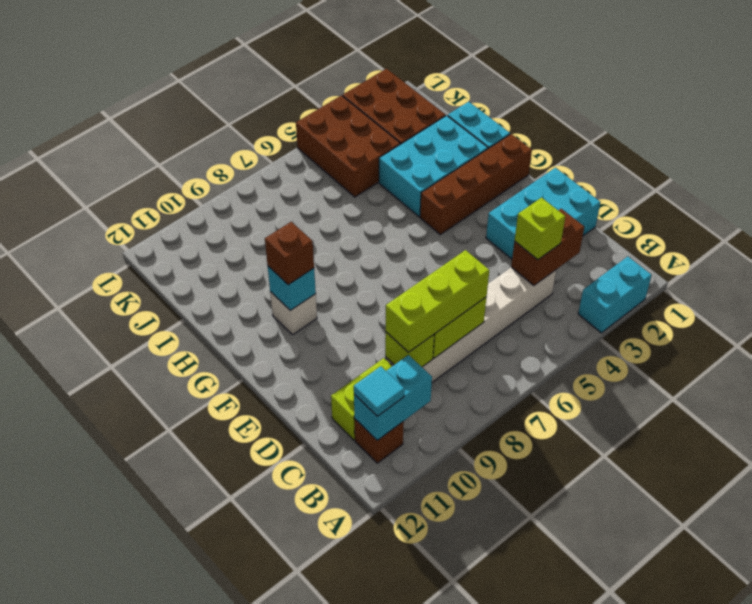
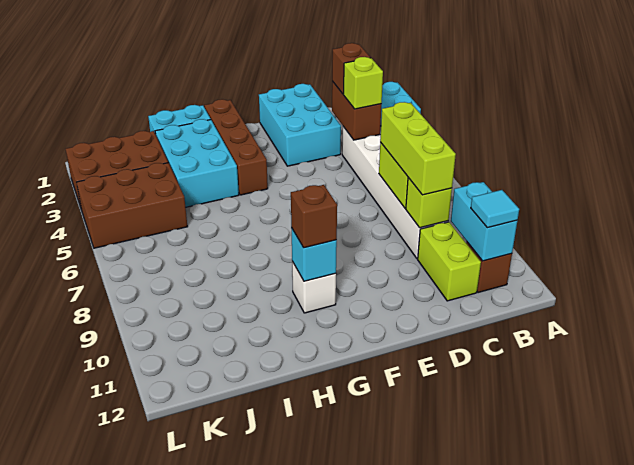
none -> brown brick C3 level 3

